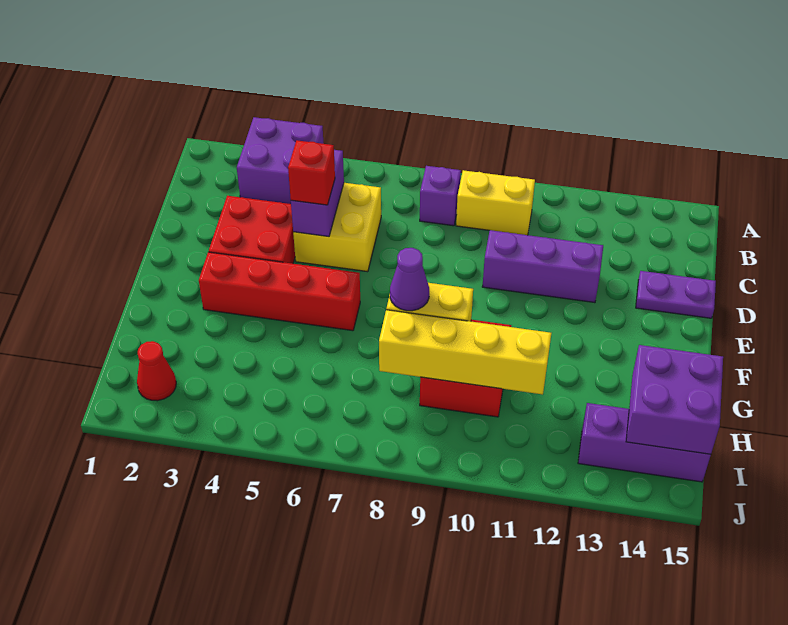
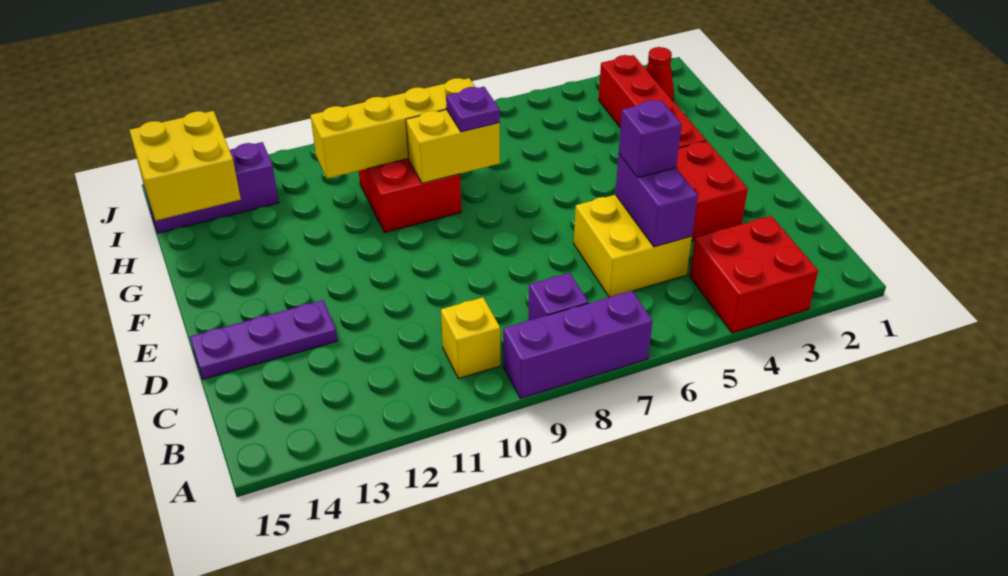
purple brick A3:B4 level 1 -> red brick A3:B4 level 1
yellow brick B9:B10 level 1 -> yellow brick B10 level 1
red brick D5 level 3 -> purple brick D5 level 3
purple brick D10:D12 level 1 -> purple brick A7:A9 level 1
purple plate D14:D15 level 1 -> purple plate D13:D15 level 1
red brick F3:F6 level 1 -> red brick F3:I3 level 1
purple cone G8 level 3 -> purple plate G8 level 3
purple brick H14:I15 level 2 -> yellow brick H14:I15 level 2

